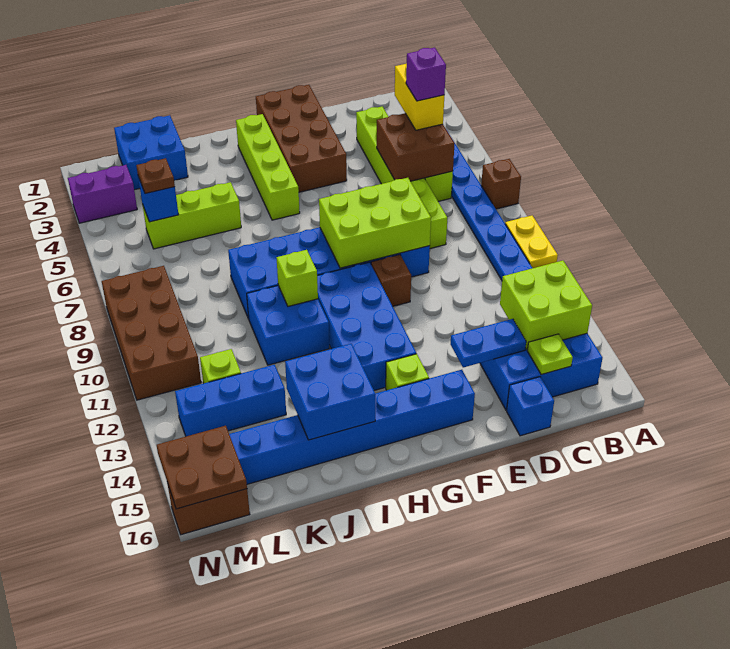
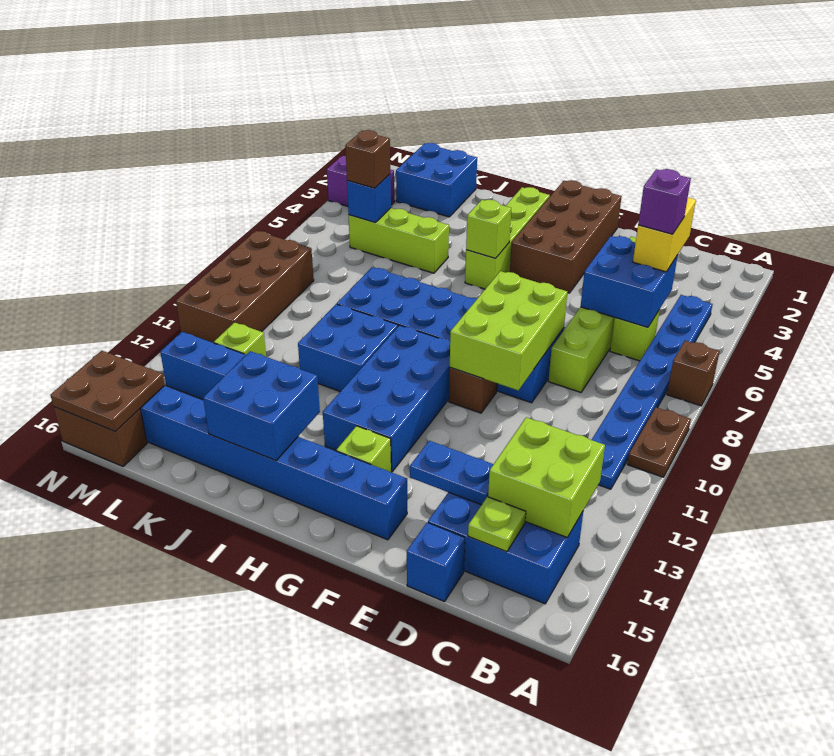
yellow plate A9:A10 level 1 -> brown plate A9:A10 level 1
brown brick C5:D6 level 2 -> blue brick C5:D6 level 2
lime brick E8:G9 level 2 -> lime brick E8:F10 level 2
lime brick I10 level 2 -> lime brick H5 level 2
brown plate L5 level 3 -> brown brick L5 level 3

